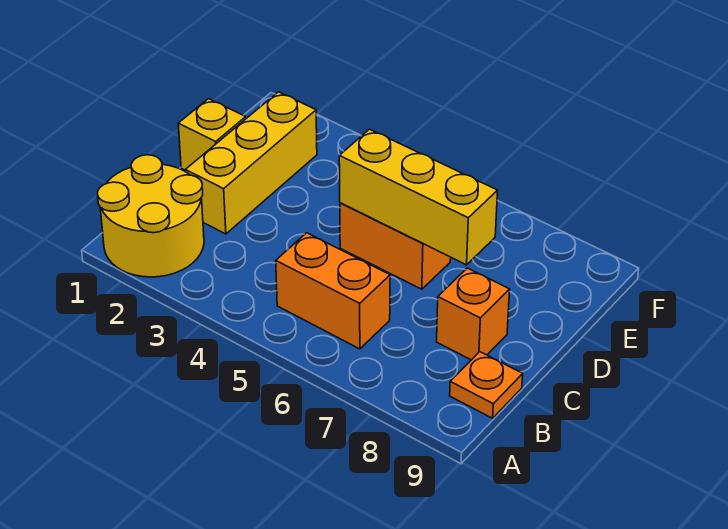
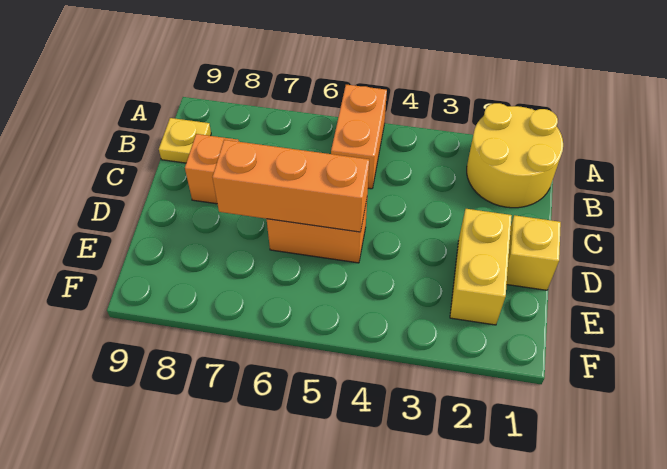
orange brick B5:B6 level 1 -> orange brick A5:B5 level 1
orange plate B9 level 1 -> yellow plate B9 level 1
yellow brick C2:E2 level 1 -> yellow brick D2:E2 level 1
yellow brick D5:D7 level 2 -> orange brick D5:D7 level 2

